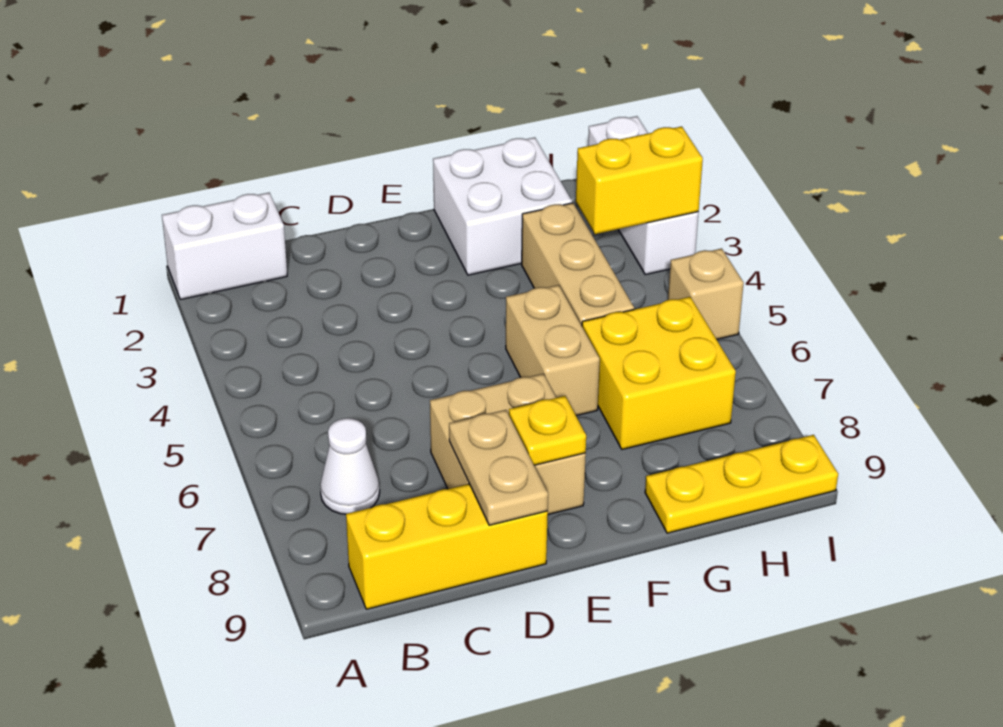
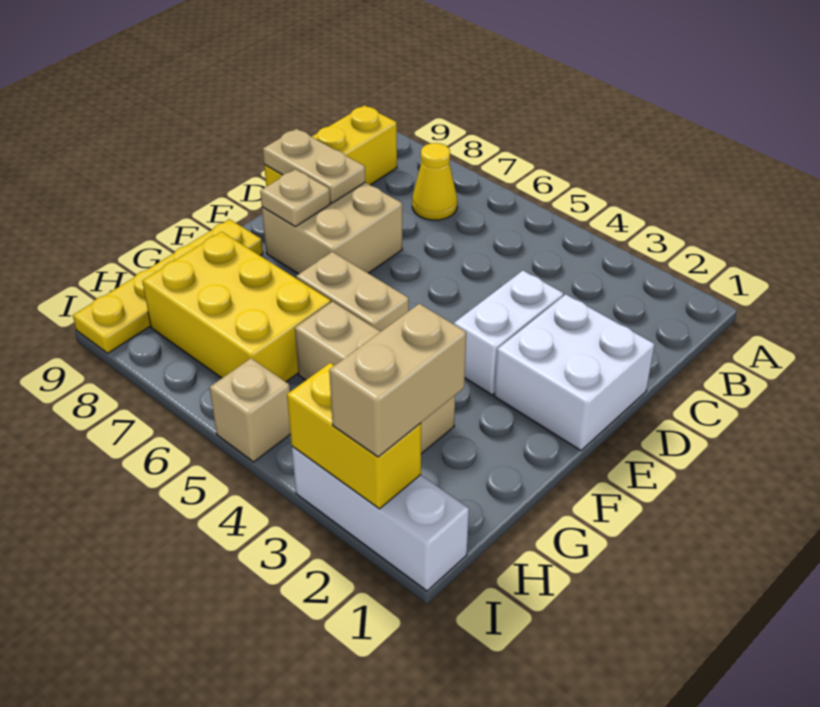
white brick A1:B1 level 1 -> white brick D3:E3 level 1
white cone B7 level 1 -> yellow cone B7 level 1
yellow plate E8 level 2 -> tan plate E8 level 2
white brick F1:G2 level 1 -> white brick D1:E2 level 1
yellow brick G6:H7 level 1 -> yellow brick G6:H8 level 1
yellow plate G9:I9 level 1 -> yellow plate F9:I9 level 1
none -> tan brick H2:I2 level 3
yellow brick H3:I3 level 2 -> yellow brick I2:I3 level 2

